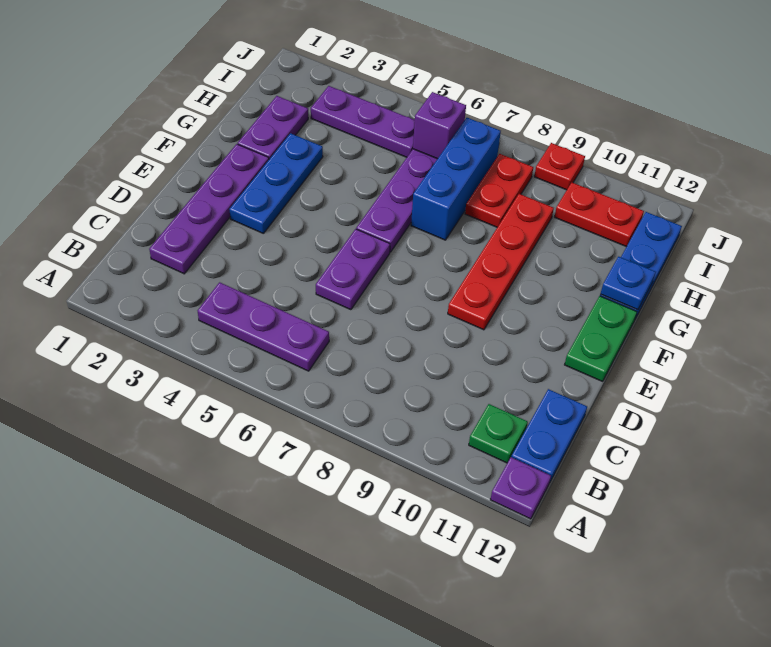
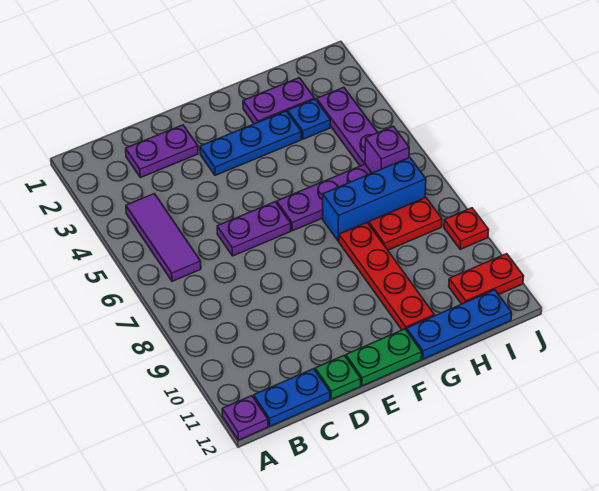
purple plate B4:B6 level 1 -> purple tile B4:B6 level 1
green plate B11 level 1 -> green plate D12 level 1
purple plate C2:F2 level 1 -> purple plate C2:D2 level 1
red plate E9:H9 level 1 -> red plate G8:G11 level 1
blue plate G12 level 2 -> blue plate H3 level 1
red plate I10:I11 level 1 -> red plate I11:J11 level 1

